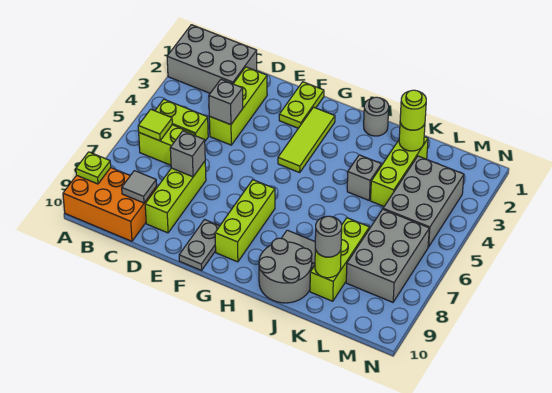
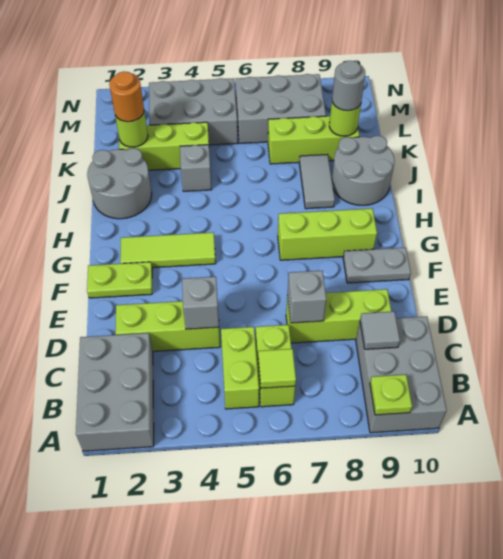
orange brick A9:C10 level 1 -> grey brick A9:C10 level 1
grey round brick I1 level 1 -> grey round brick I1:J2 level 1
lime round brick K2 level 3 -> orange round brick K2 level 3

